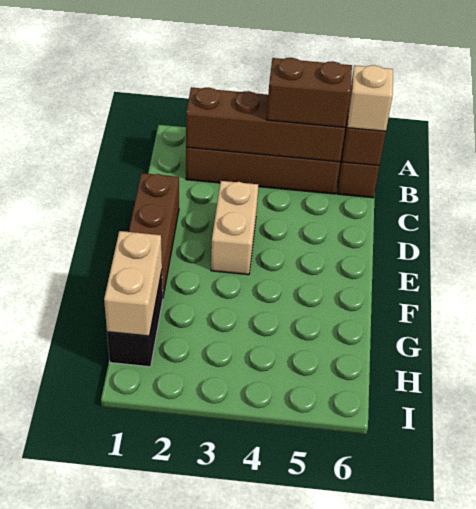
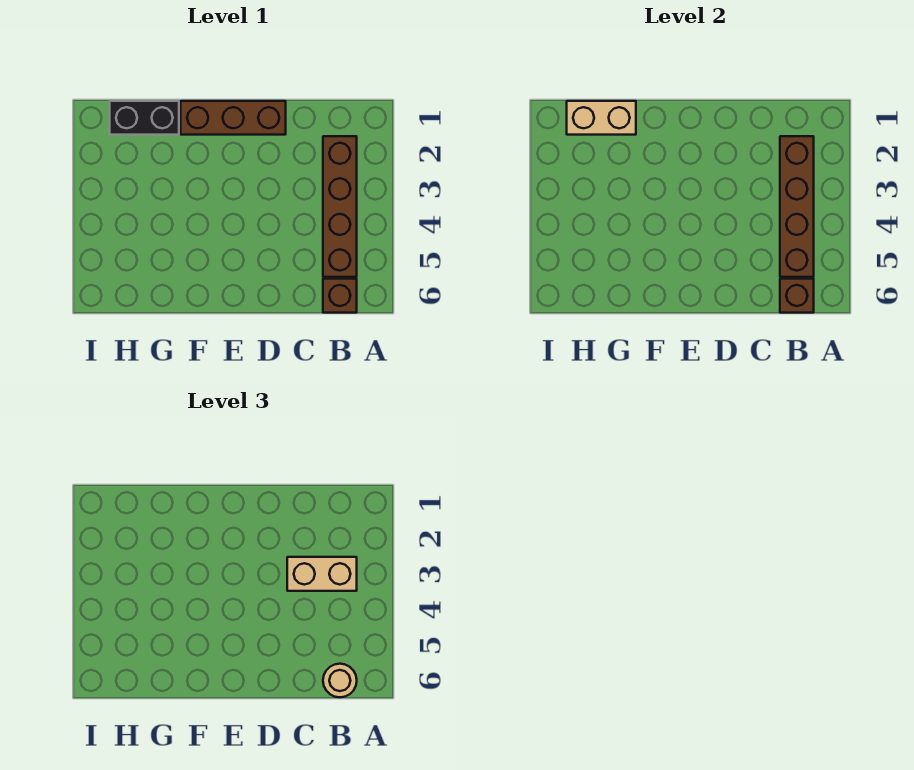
brown brick B4:B5 level 3 -> none
tan brick B6 level 3 -> tan round brick B6 level 3
tan brick D3:E3 level 1 -> tan brick B3:C3 level 3

